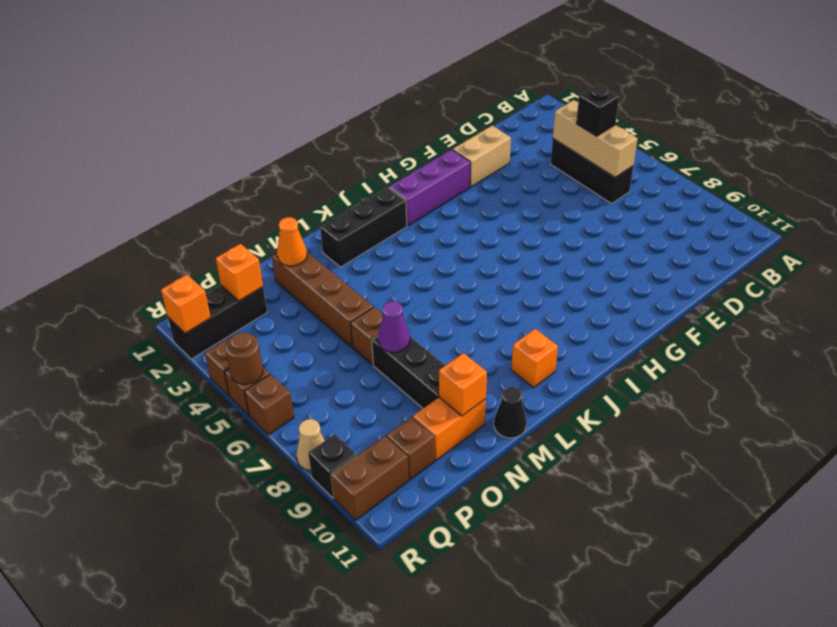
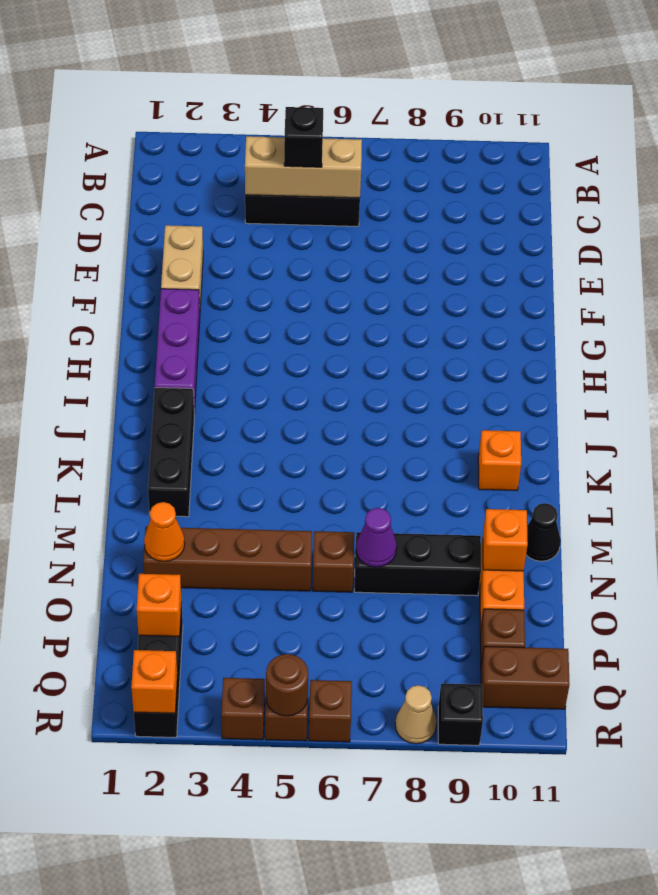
brown brick Q10:R10 level 1 -> brown brick Q10:Q11 level 1

